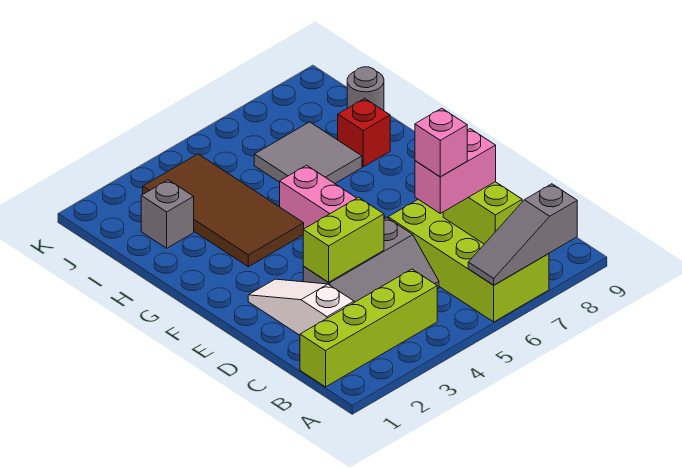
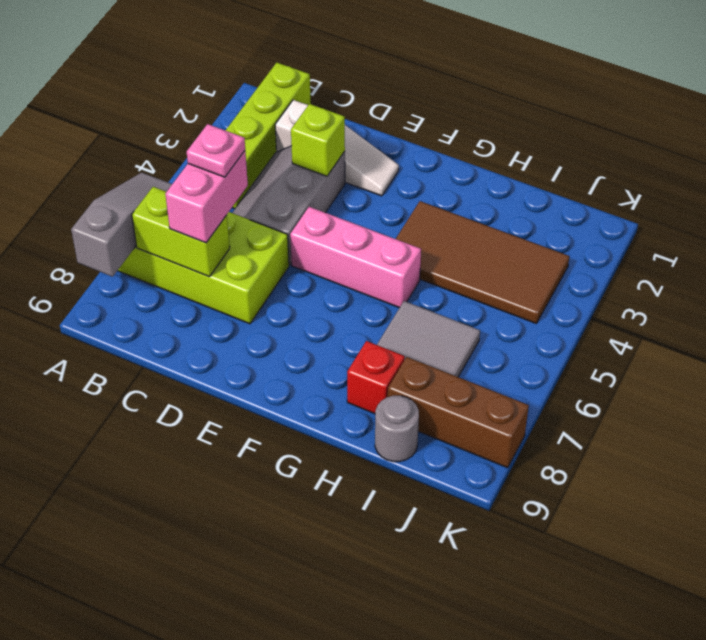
pink brick C6 level 4 -> pink plate C6 level 4
lime brick D3:D4 level 2 -> lime brick D3 level 2
grey brick I2 level 1 -> none
none -> brown brick I8:K8 level 1

